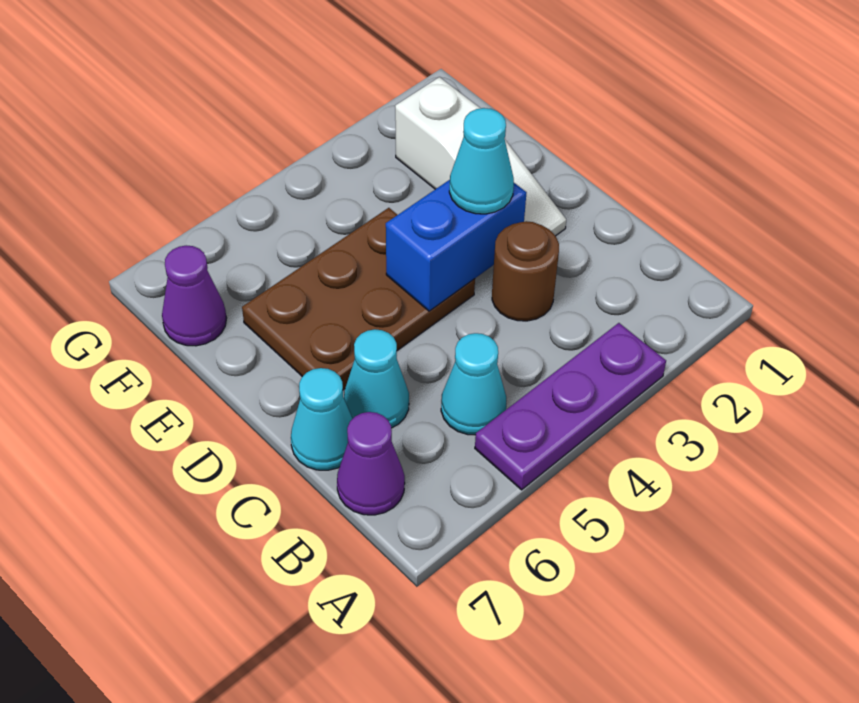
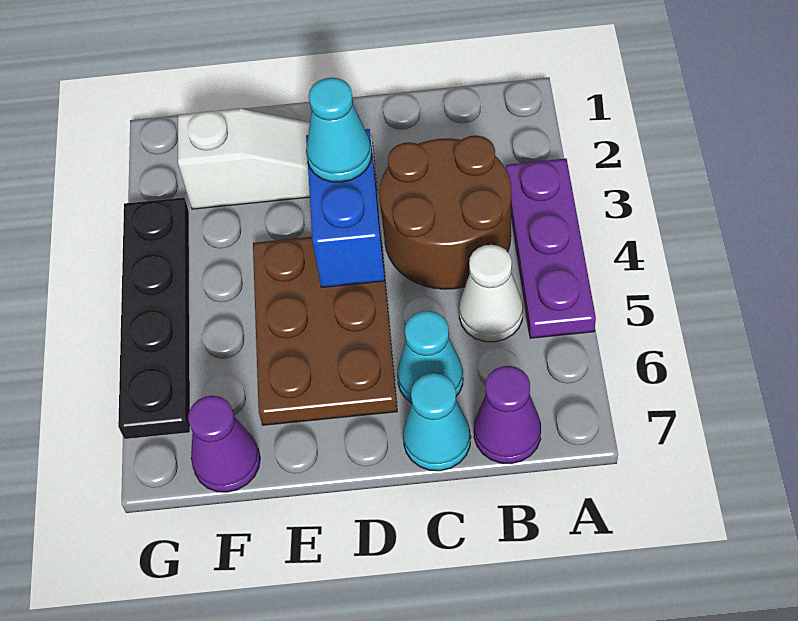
cyan cone B5 level 1 -> white cone B5 level 1
brown round brick C3 level 1 -> brown round brick B3:C4 level 1
none -> black plate G3:G6 level 1

